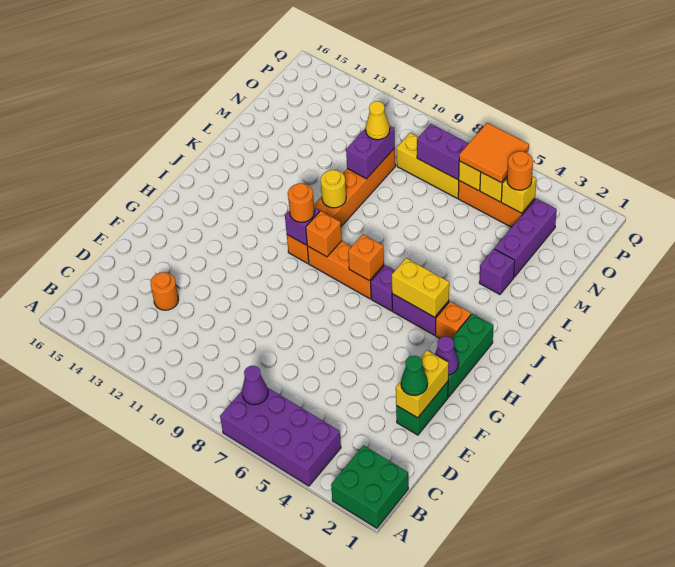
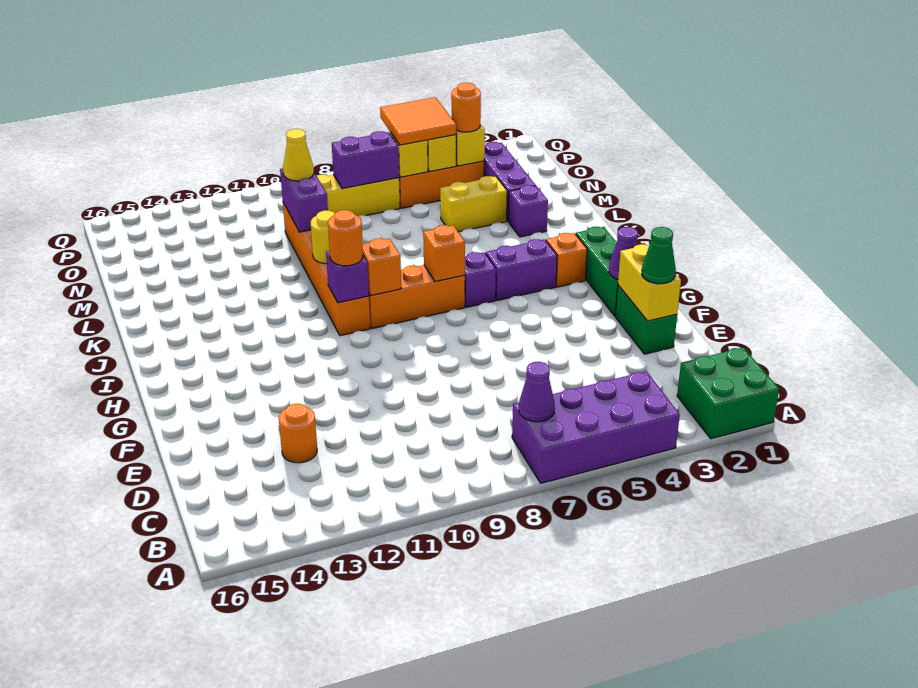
yellow brick I4:I5 level 2 -> yellow brick M4:M5 level 1

